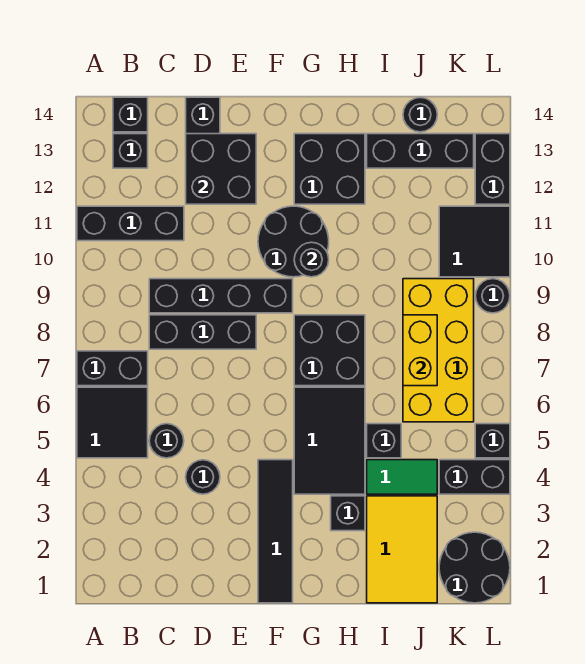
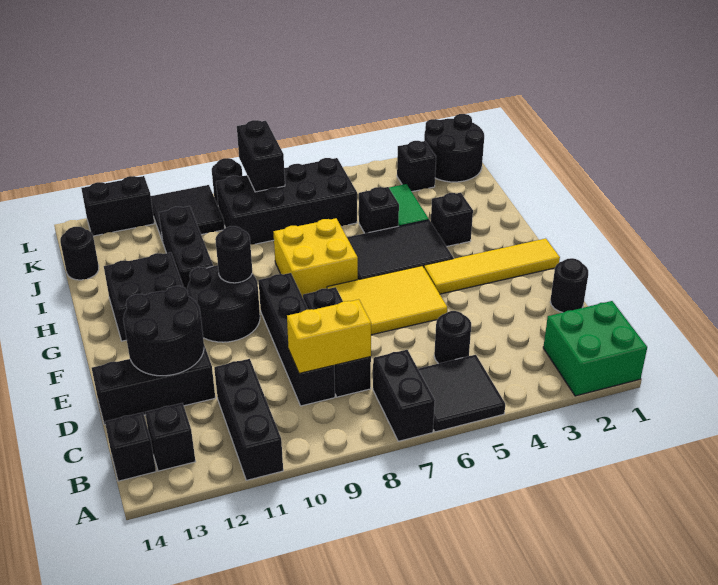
none -> green brick A1:B2 level 1
black round brick D4 level 1 -> black round brick D1 level 1
black brick D12:E13 level 2 -> black round brick D12:E13 level 2
black tile F1:F4 level 1 -> yellow tile F1:F4 level 1
black brick G7:H8 level 1 -> yellow brick G7:H8 level 1
yellow tile I1:J3 level 1 -> yellow tile E5:F7 level 1
black brick I13:K13 level 1 -> black brick H11:J11 level 1
yellow brick J6:K9 level 1 -> black brick J6:K9 level 1
yellow brick J7:J8 level 2 -> yellow brick C8:C9 level 2
black brick K4:L4 level 1 -> black brick K8:L8 level 2
black brick L5 level 1 -> black brick K3 level 1

